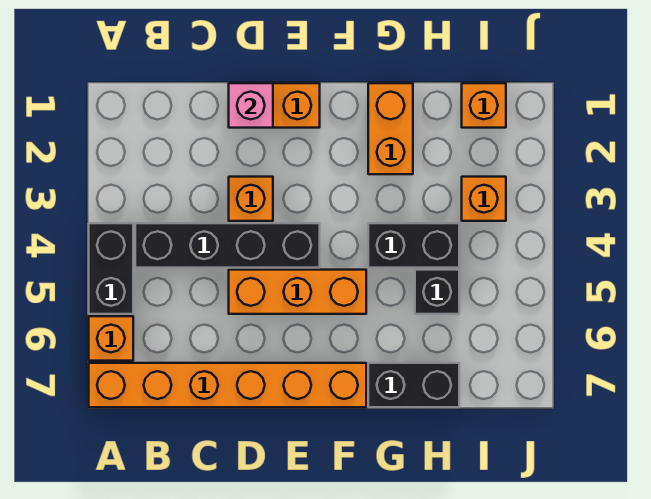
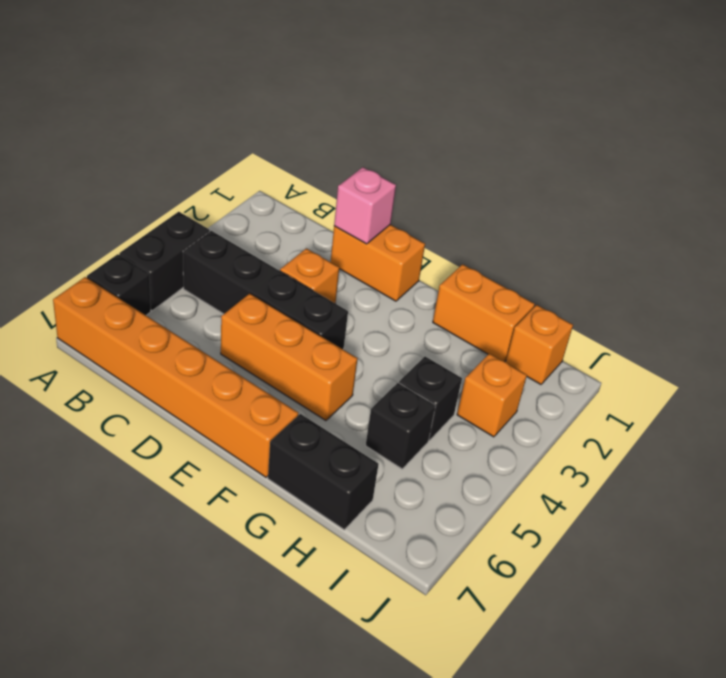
orange brick A6 level 1 -> black brick A6 level 1
orange brick G1:G2 level 1 -> orange brick G1:H1 level 1
black brick G4:H4 level 1 -> black brick H4 level 1

